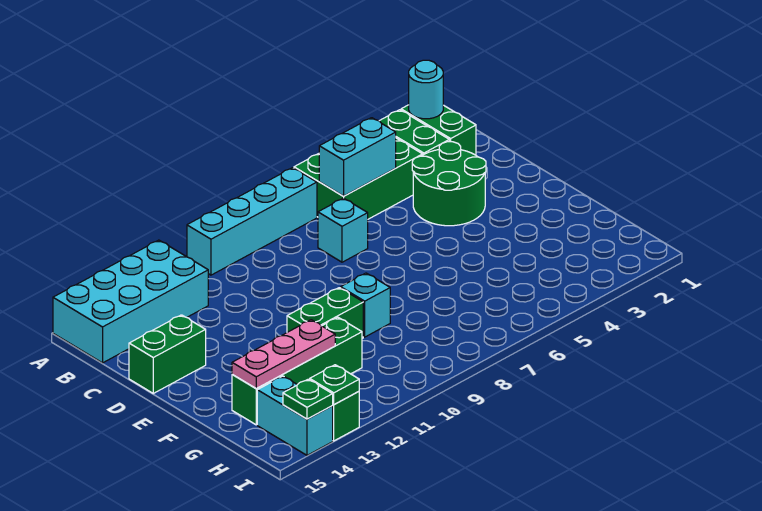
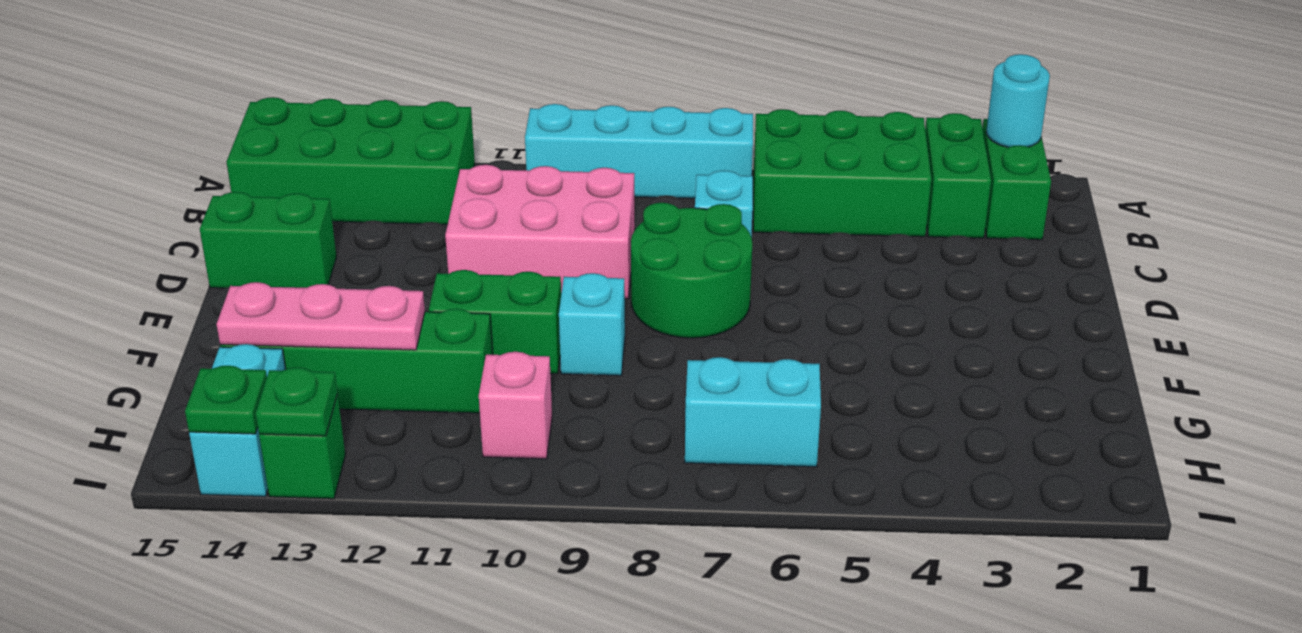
cyan brick A12:B15 level 1 -> green brick A12:B15 level 1
cyan brick B5:B6 level 2 -> cyan brick H6:H7 level 1
green round brick C3:D4 level 1 -> green round brick D7:E8 level 1
none -> pink brick C9:D11 level 1
none -> pink brick H10 level 1

